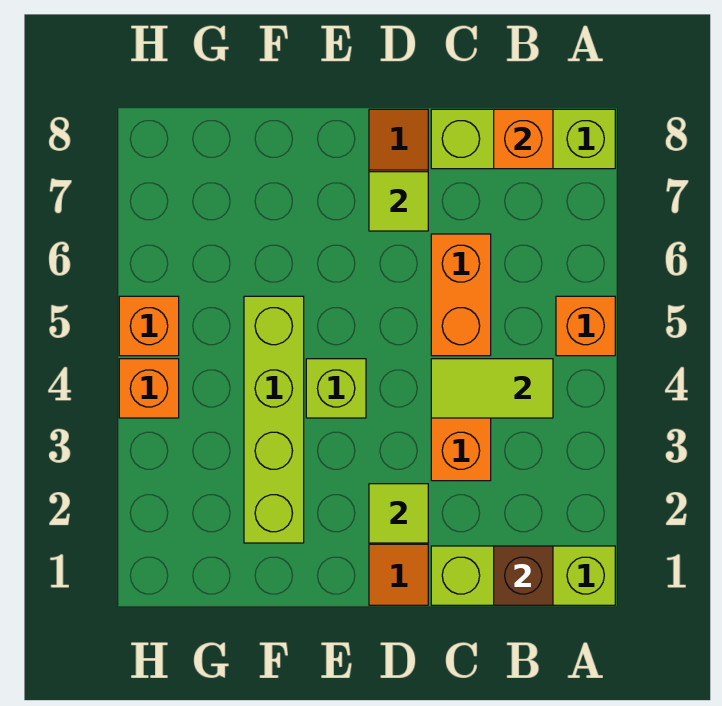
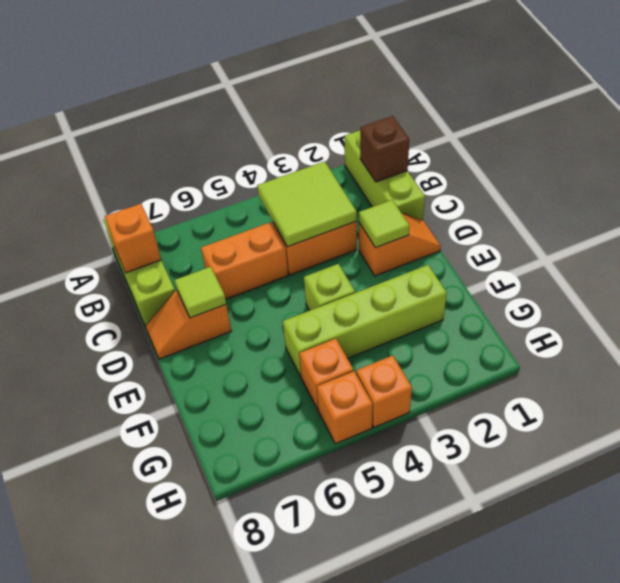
orange brick A5 level 1 -> orange brick G5 level 1
lime tile B4:C4 level 2 -> lime tile B3:C4 level 2

